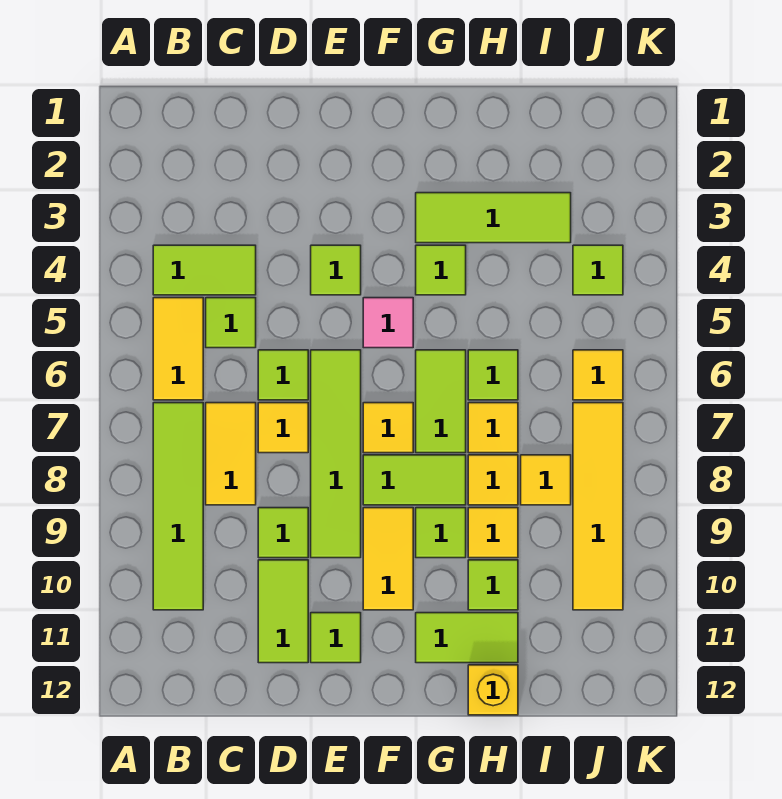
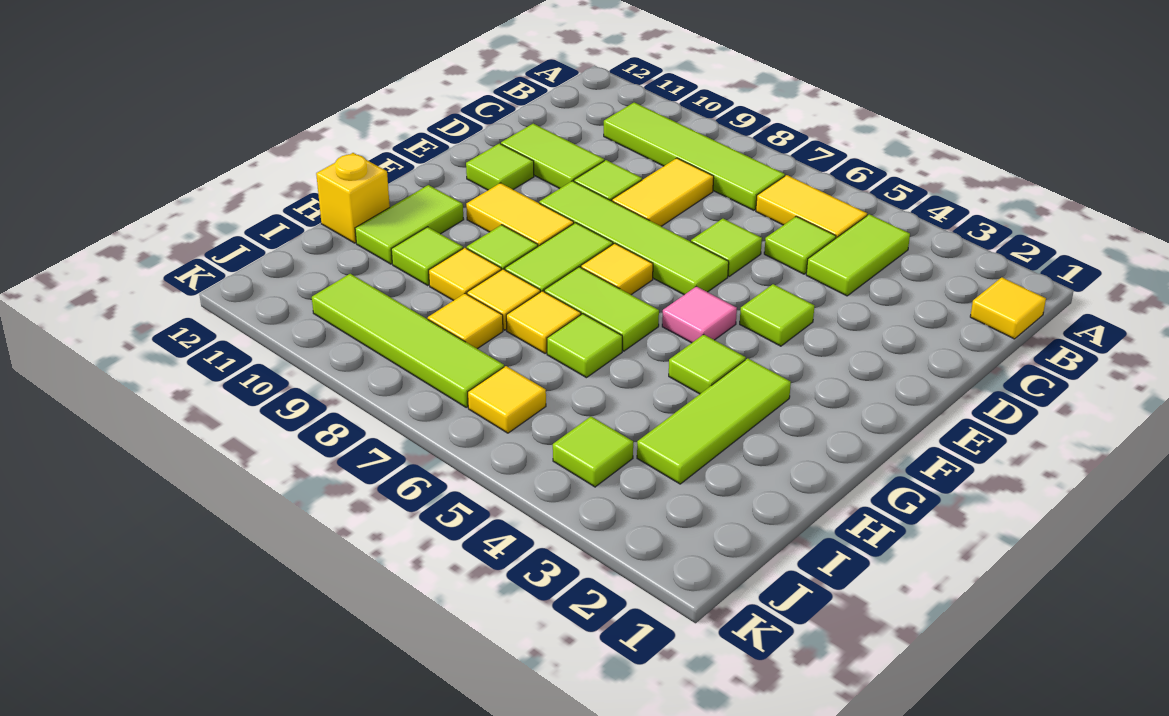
yellow tile C7:C8 level 1 -> yellow tile C8:D8 level 1
yellow tile D7 level 1 -> yellow tile B1 level 1
yellow tile J7:J10 level 1 -> lime tile J7:J10 level 1

